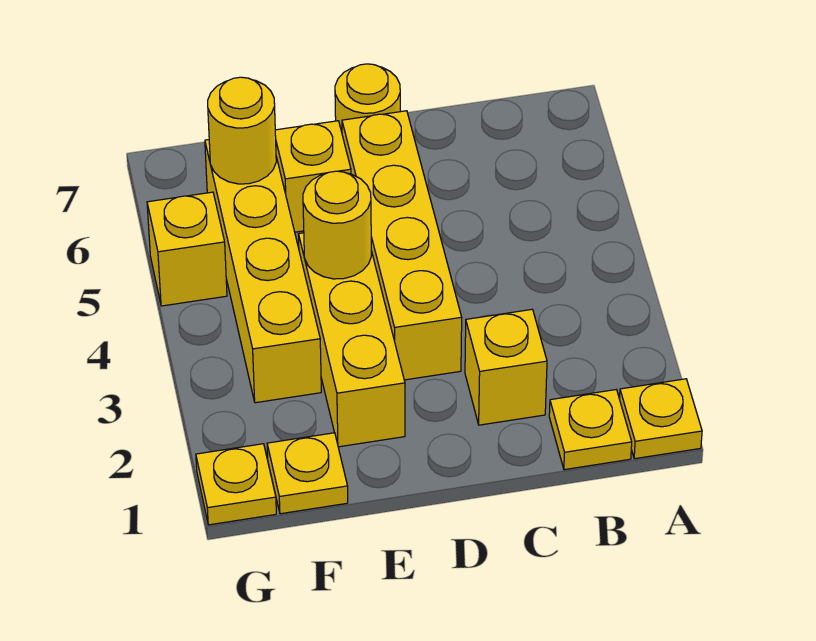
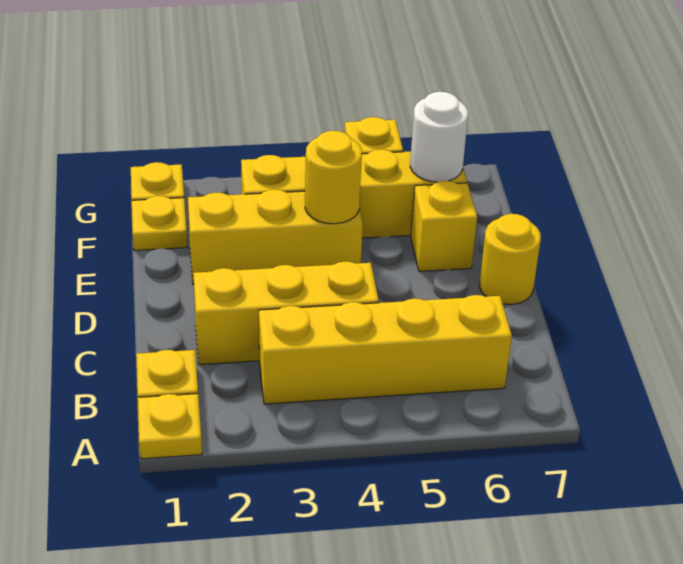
yellow brick C2 level 1 -> yellow brick C2:C4 level 1
yellow brick D3:D6 level 1 -> yellow brick B3:B6 level 1
yellow round brick F6 level 2 -> white round brick F6 level 2

